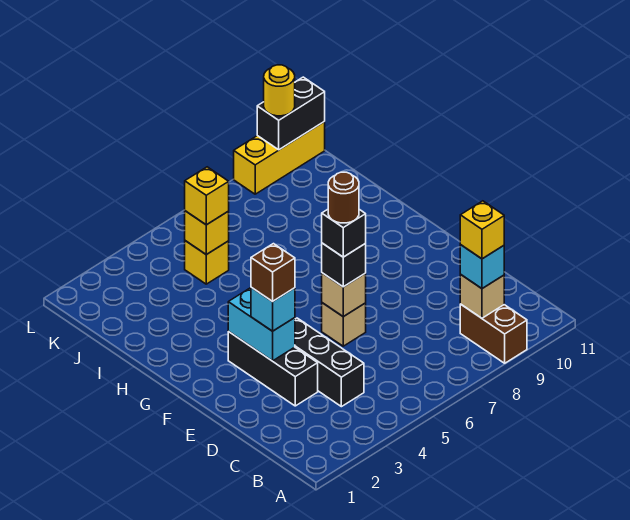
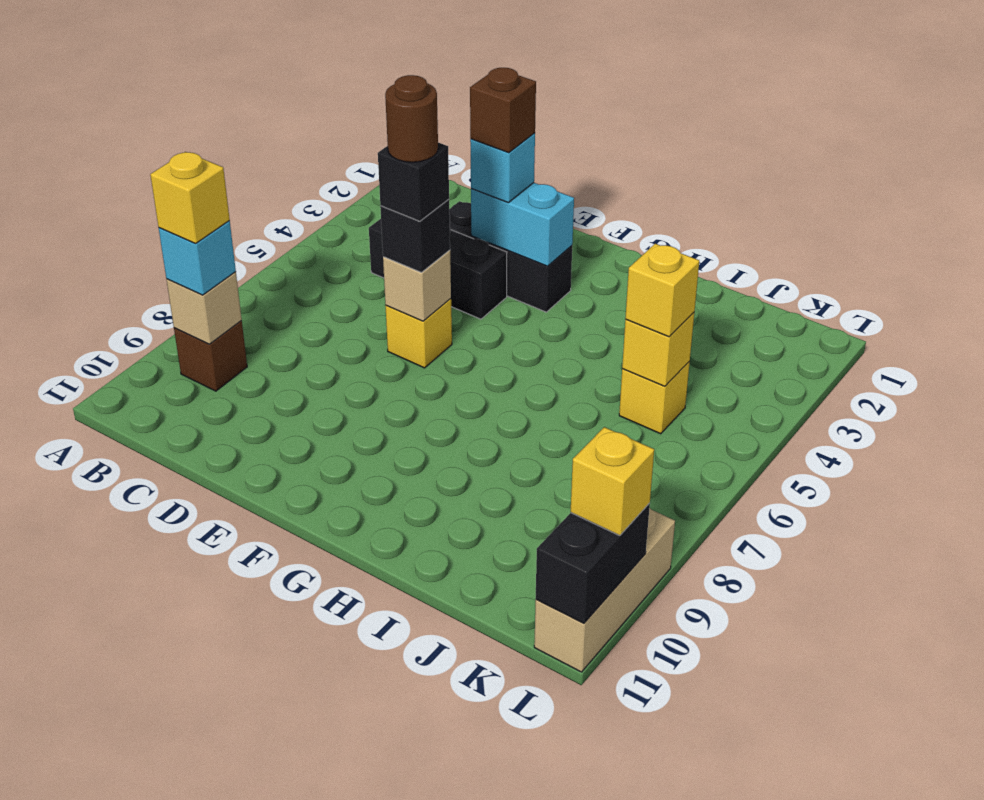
brown brick A9:B9 level 1 -> brown brick B9 level 1
tan brick E6 level 1 -> yellow brick E6 level 1
yellow brick L9:L11 level 1 -> tan brick L9:L11 level 1
yellow round brick L10 level 3 -> yellow brick L10 level 3

